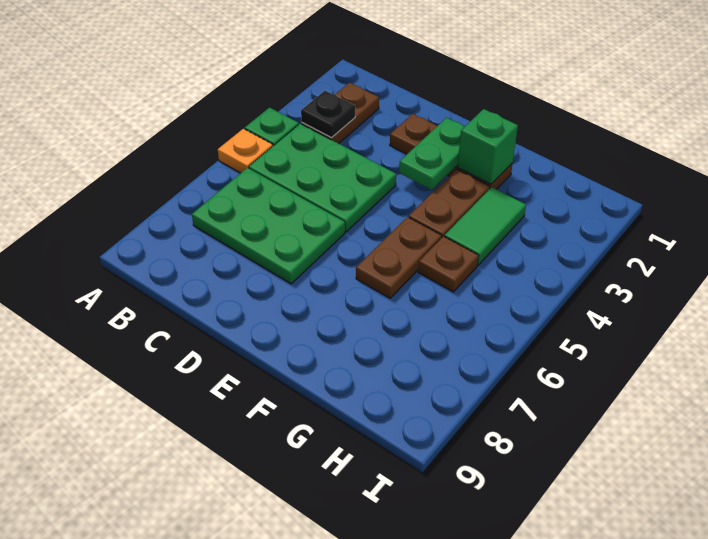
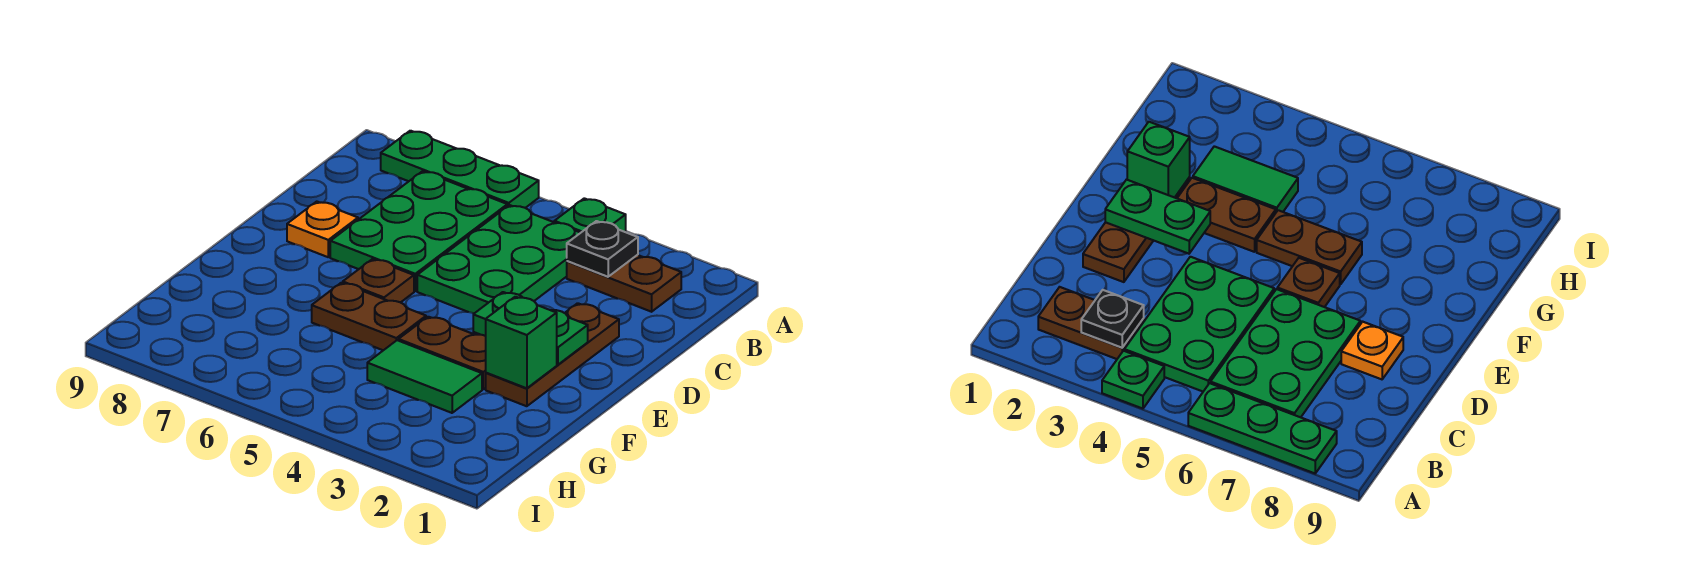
orange plate A5 level 1 -> orange plate D8 level 1
none -> green plate A6:A8 level 1
brown plate G5 level 1 -> brown plate E6 level 1

